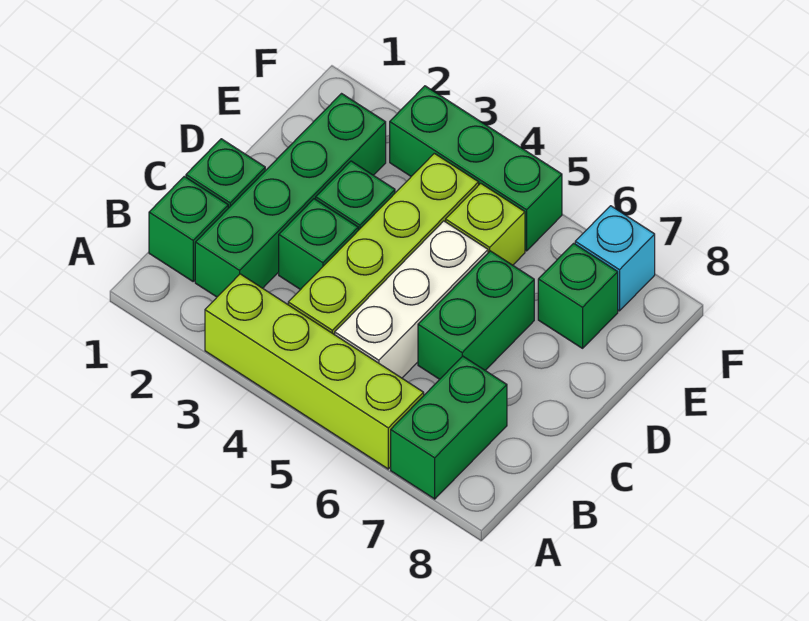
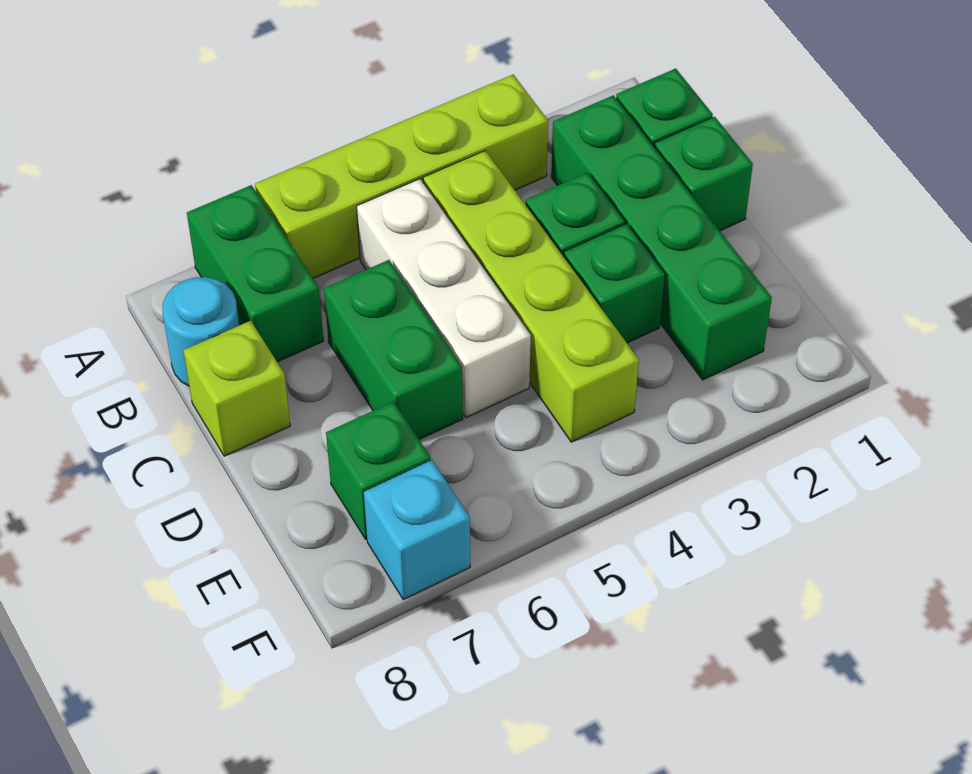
none -> cyan round brick B8 level 1
lime brick E5 level 1 -> lime brick C8 level 1
green brick F3:F5 level 1 -> none

